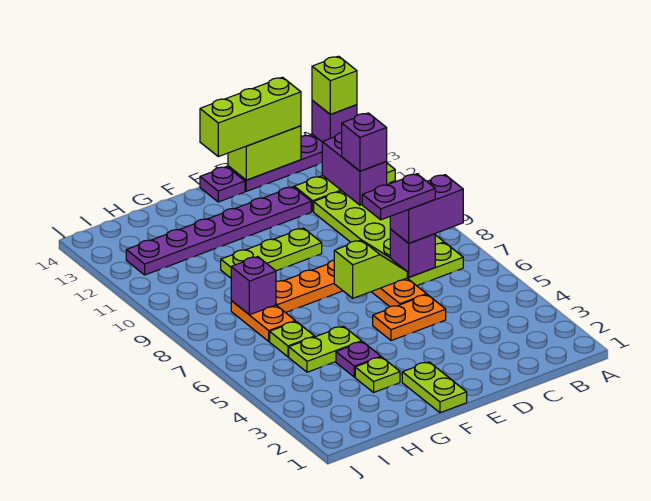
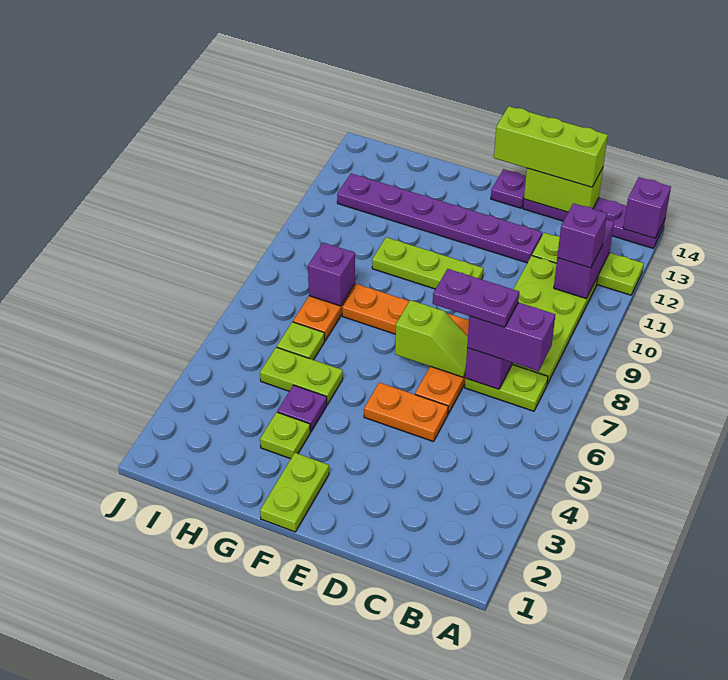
lime brick A14 level 3 -> none

